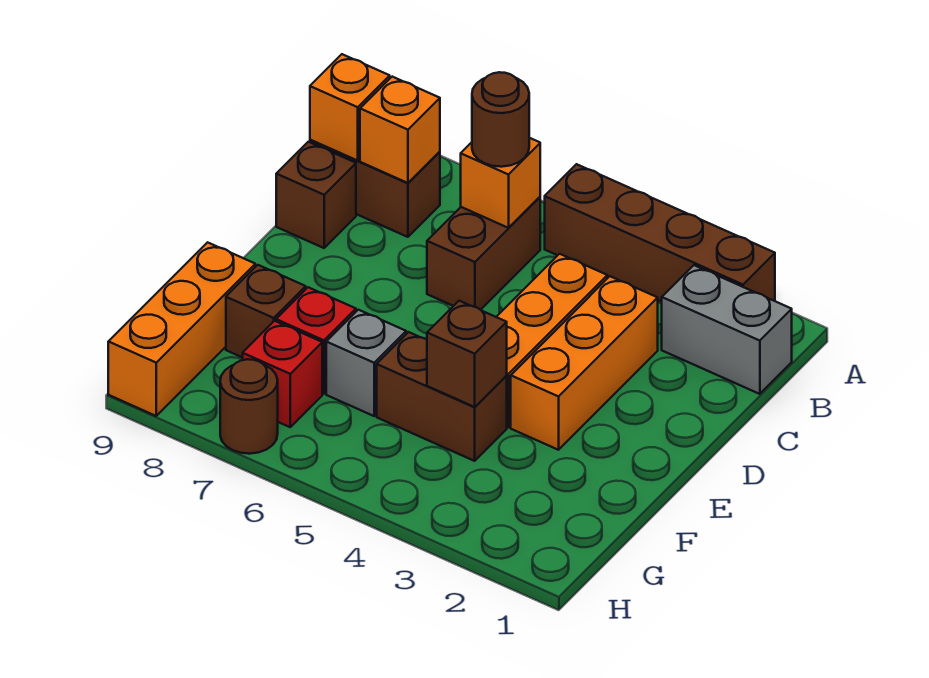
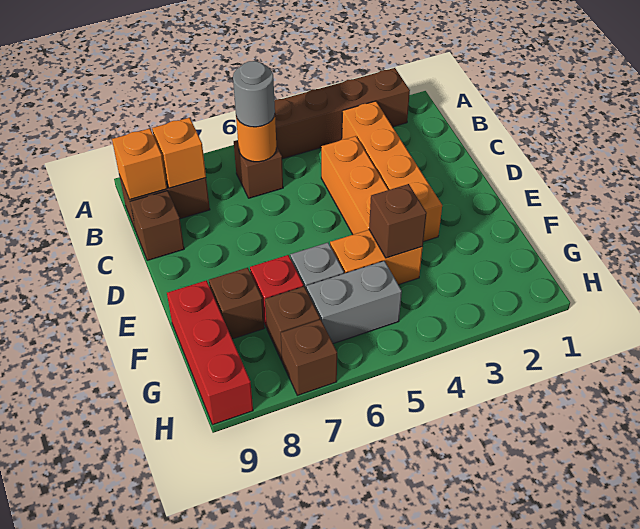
grey brick B1:B2 level 1 -> grey brick G5:G6 level 1
brown brick B6:C6 level 1 -> brown brick B6 level 1
orange brick B6 level 2 -> orange round brick B6 level 2
brown round brick B6 level 3 -> grey round brick B6 level 3
orange brick C3:E3 level 1 -> orange brick B3:E3 level 1
brown brick F4:F5 level 1 -> orange brick F4:F5 level 1
orange brick F9:H9 level 1 -> red brick F9:H9 level 1
red brick G7 level 1 -> brown brick G7 level 1
brown round brick H7 level 1 -> brown brick H7 level 1

